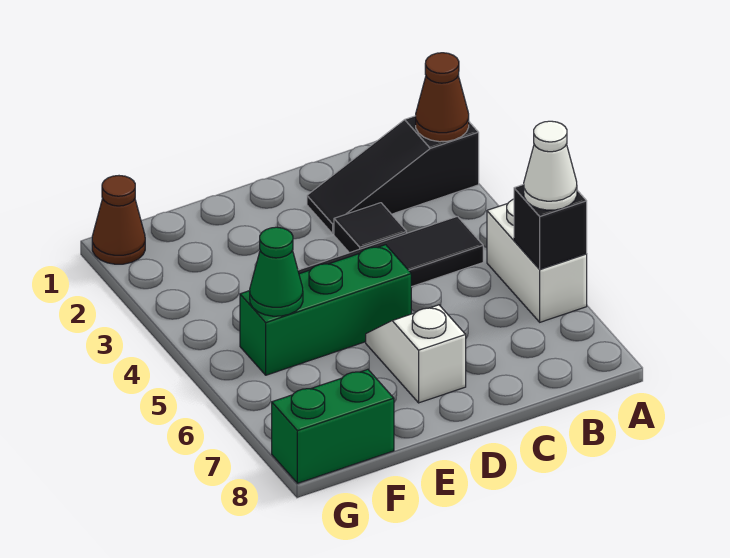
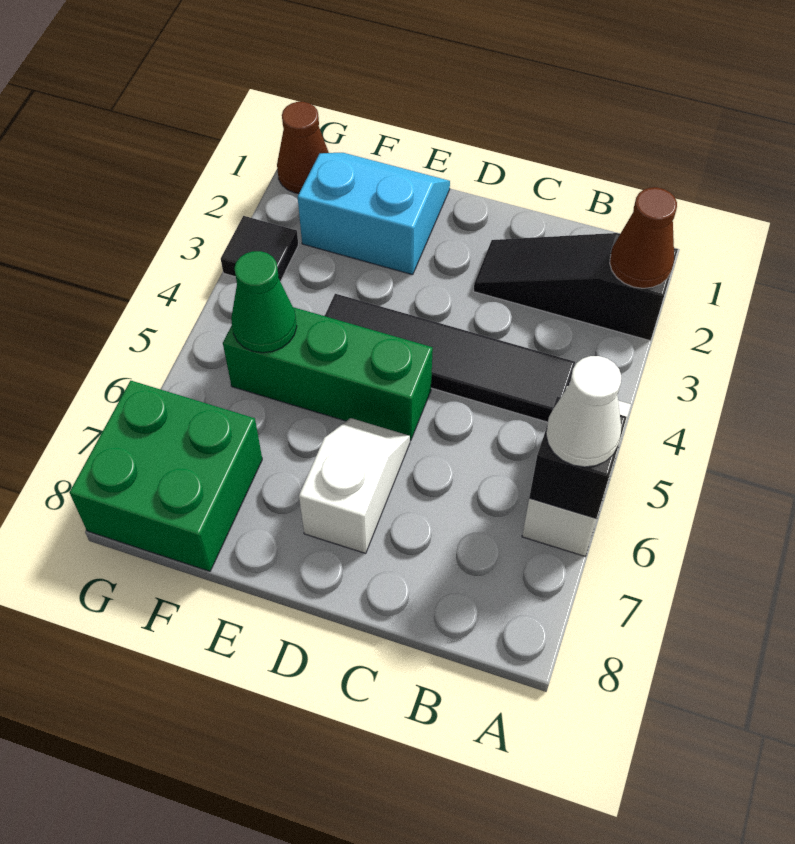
black tile C3 level 1 -> black tile G3 level 1
none -> cyan slope E1:F2 level 1 top 2
green brick F8:G8 level 1 -> green brick F7:G8 level 1

